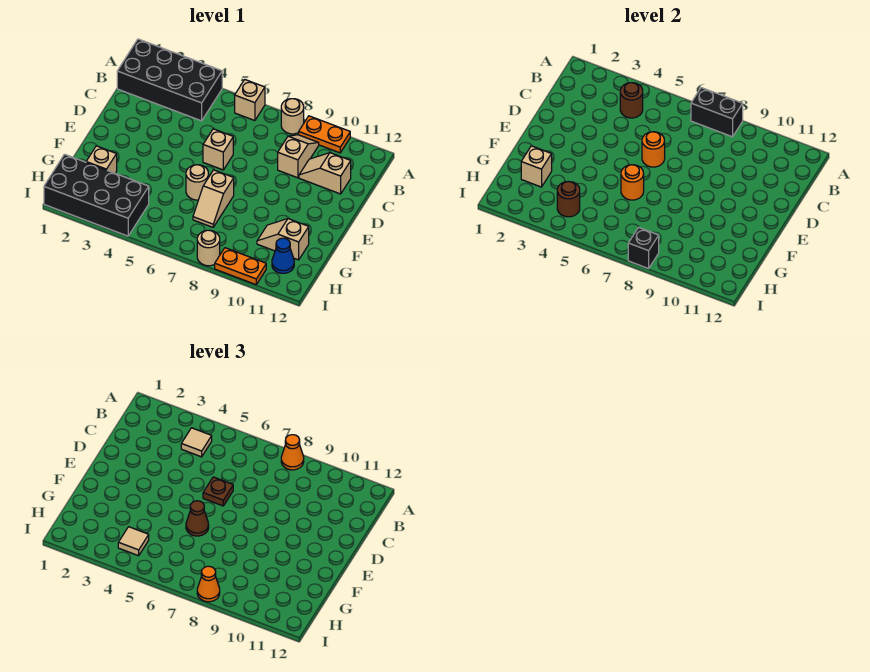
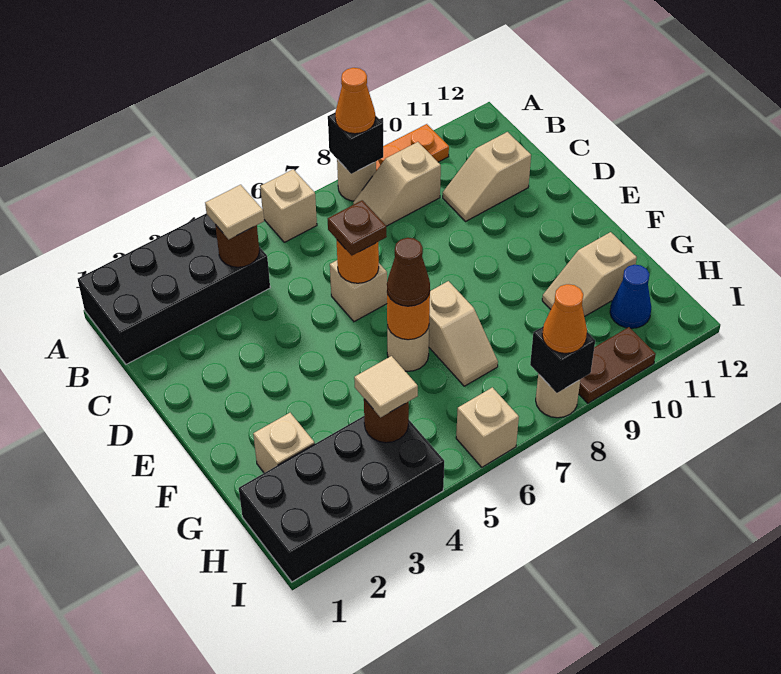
black brick A7:A8 level 2 -> black brick A8 level 2
tan slope B9:C9 level 1 top C -> tan slope B8:B9 level 1 top 9
tan brick G2 level 2 -> tan brick I6 level 1
orange plate I9:I10 level 1 -> brown plate I9:I10 level 1

